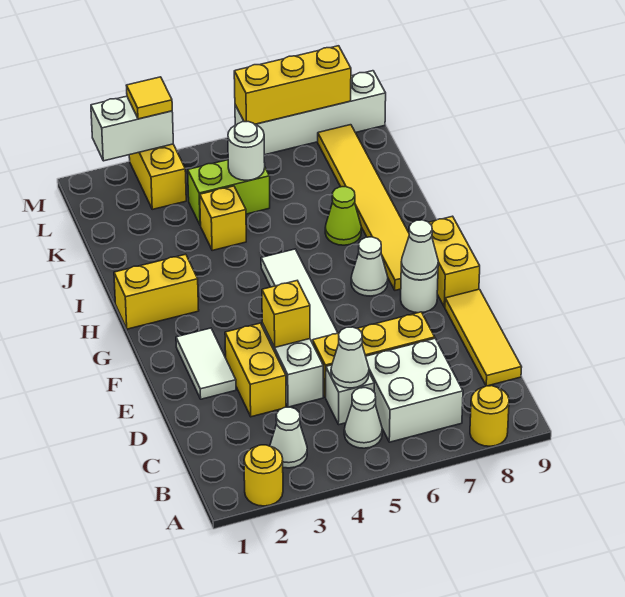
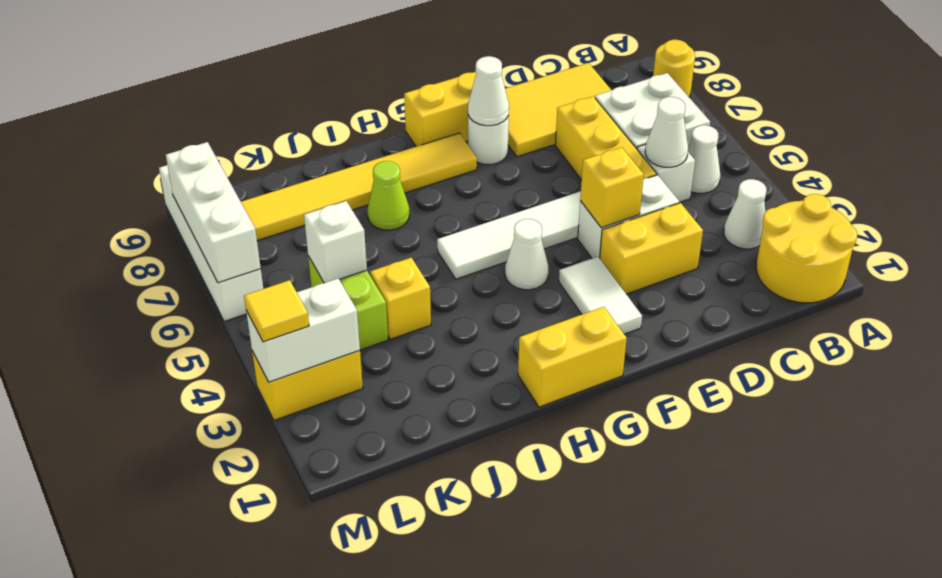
yellow round brick A2 level 1 -> yellow round brick A1:B2 level 1
yellow tile C9:E9 level 1 -> yellow tile C8:E9 level 1
white tile E2:F2 level 1 -> white tile F2:F3 level 1
white cone G7 level 1 -> white cone G4 level 1
yellow brick H1:H2 level 1 -> yellow brick G1:H1 level 1
white round brick K5 level 2 -> white brick K5 level 2
white brick M2:M3 level 2 -> white brick L3:M3 level 2
yellow brick M6:M8 level 2 -> white brick M6:M8 level 2

